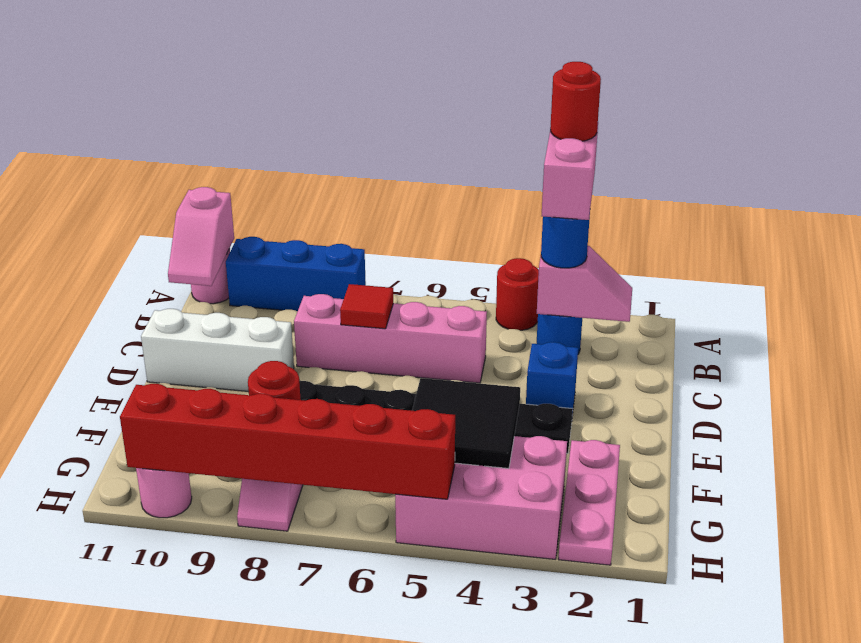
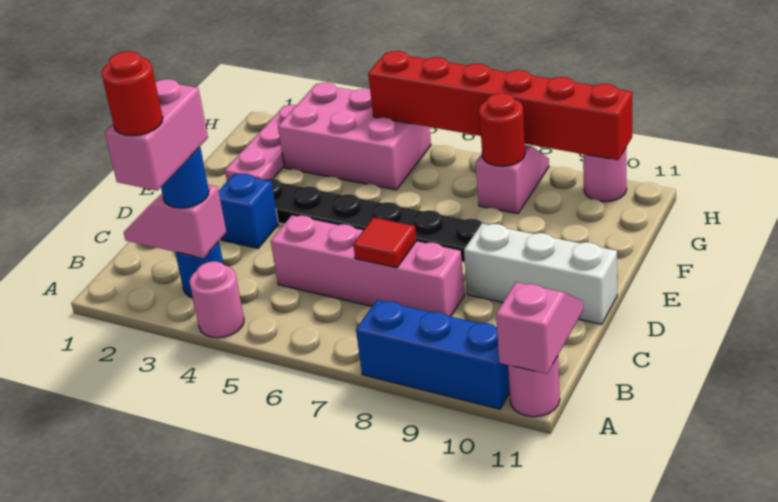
red round brick A4 level 1 -> pink round brick A4 level 1
black tile F4:G5 level 2 -> none

